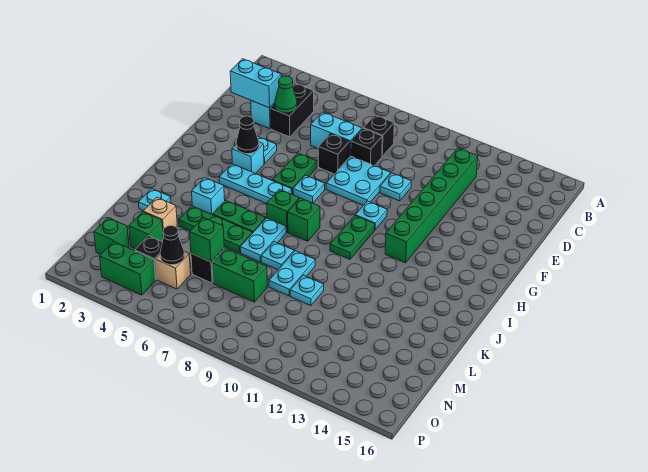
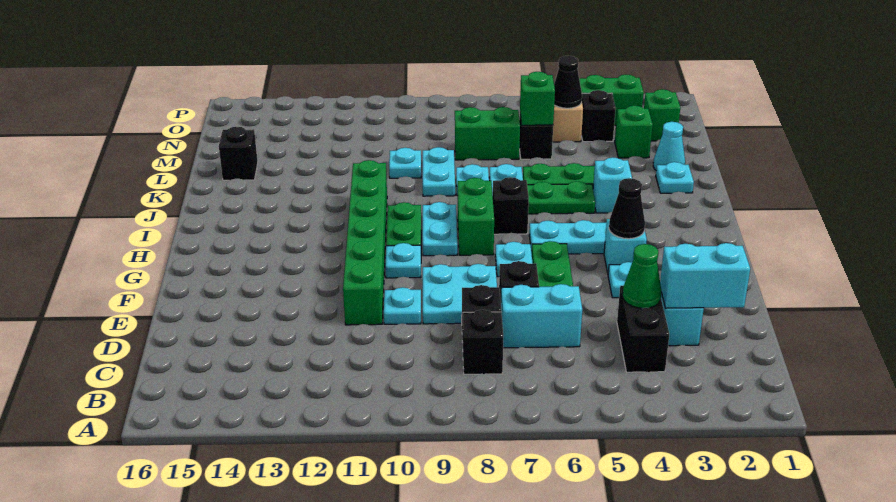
green brick C12:H12 level 1 -> green brick E11:J11 level 1
none -> cyan plate H9:I9 level 1
green brick I7 level 1 -> black brick I7 level 1
green brick I8 level 1 -> green brick H8:I8 level 1
none -> cyan cone L2 level 1
tan brick L3 level 1 -> none
none -> black brick L15 level 1

